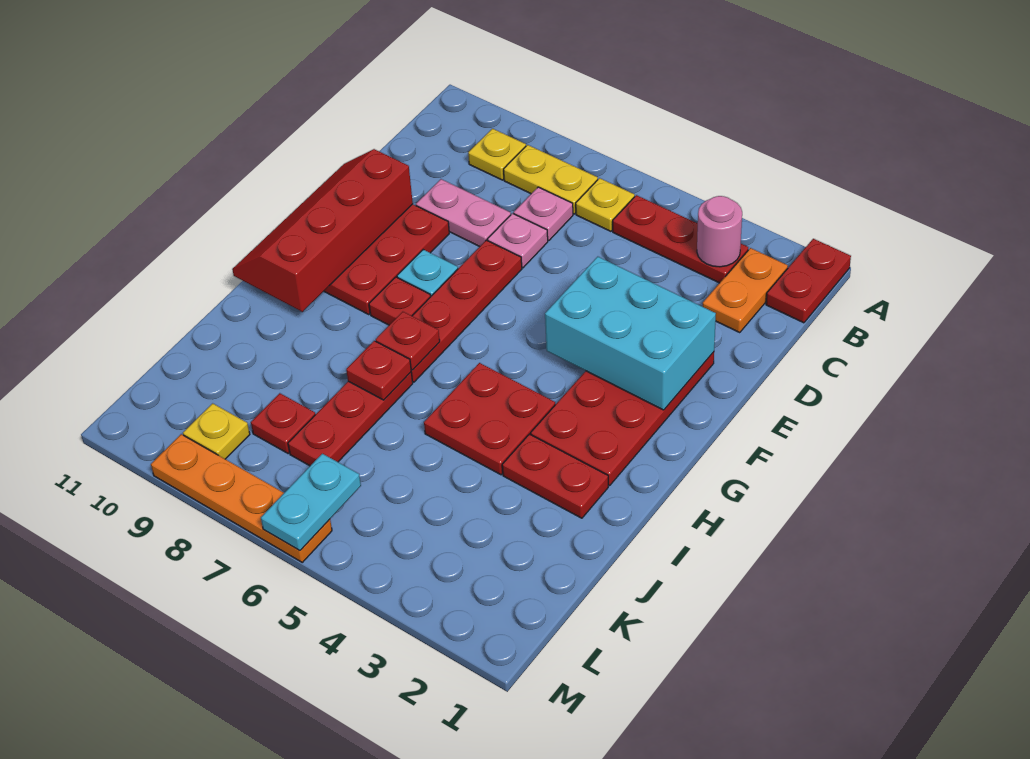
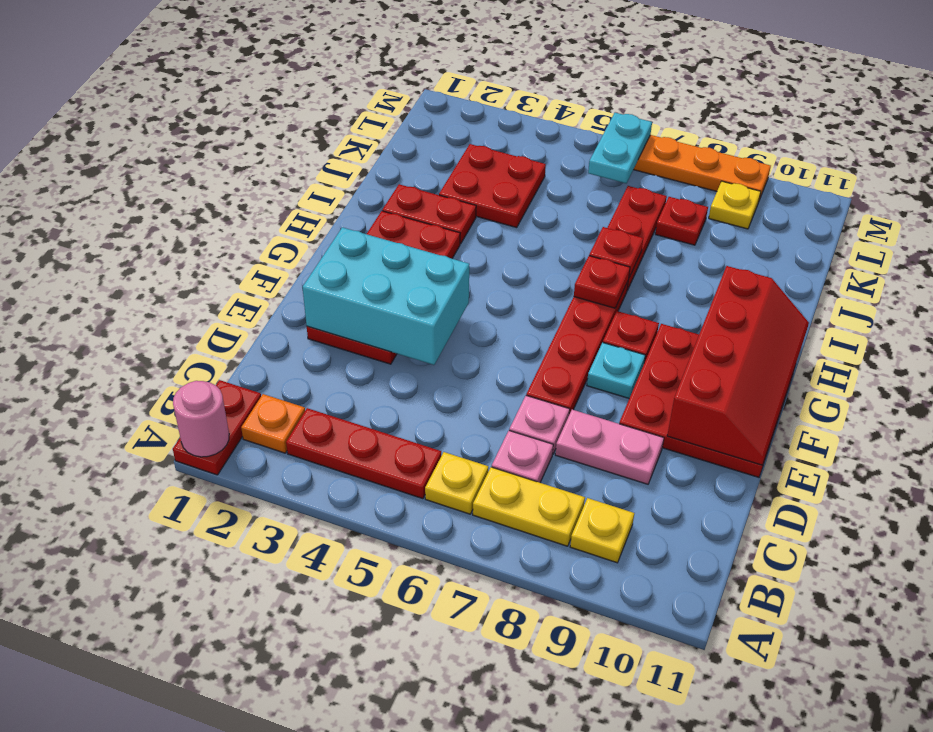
orange plate B2:C2 level 1 -> orange plate B2 level 1
pink round brick B3 level 2 -> pink round brick A1 level 2
red plate H4:I5 level 1 -> red plate J3:K4 level 1

